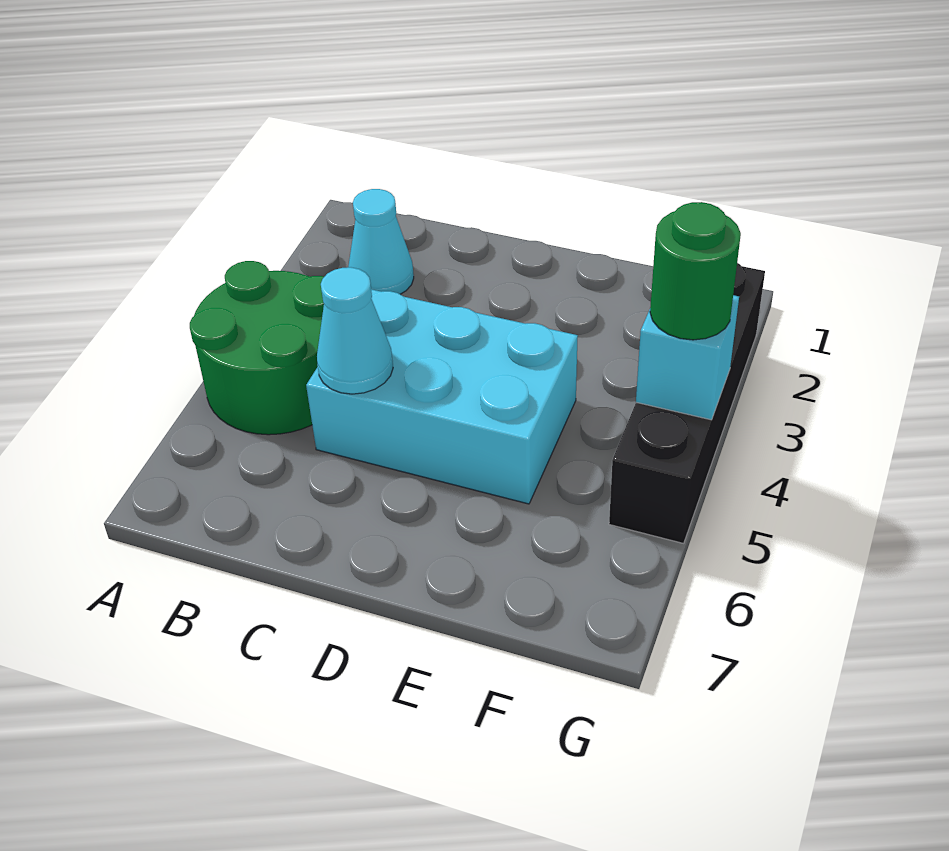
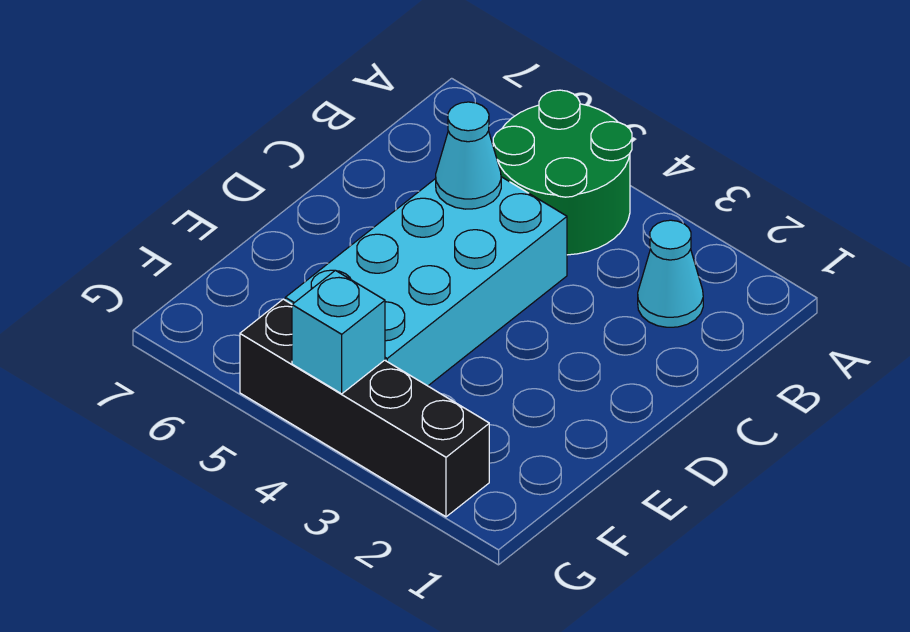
cyan brick C4:E5 level 1 -> cyan brick C4:F5 level 1
green round brick G4 level 3 -> none

